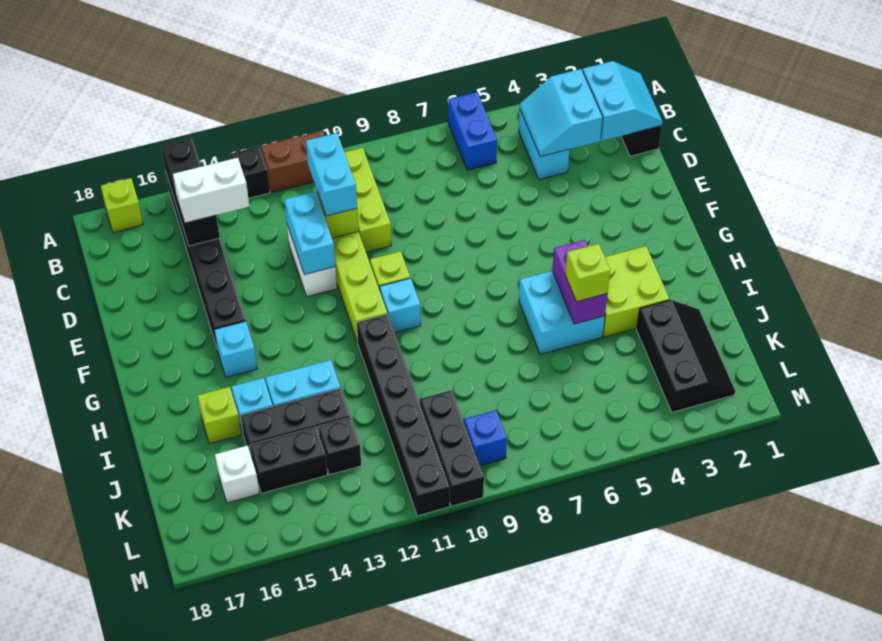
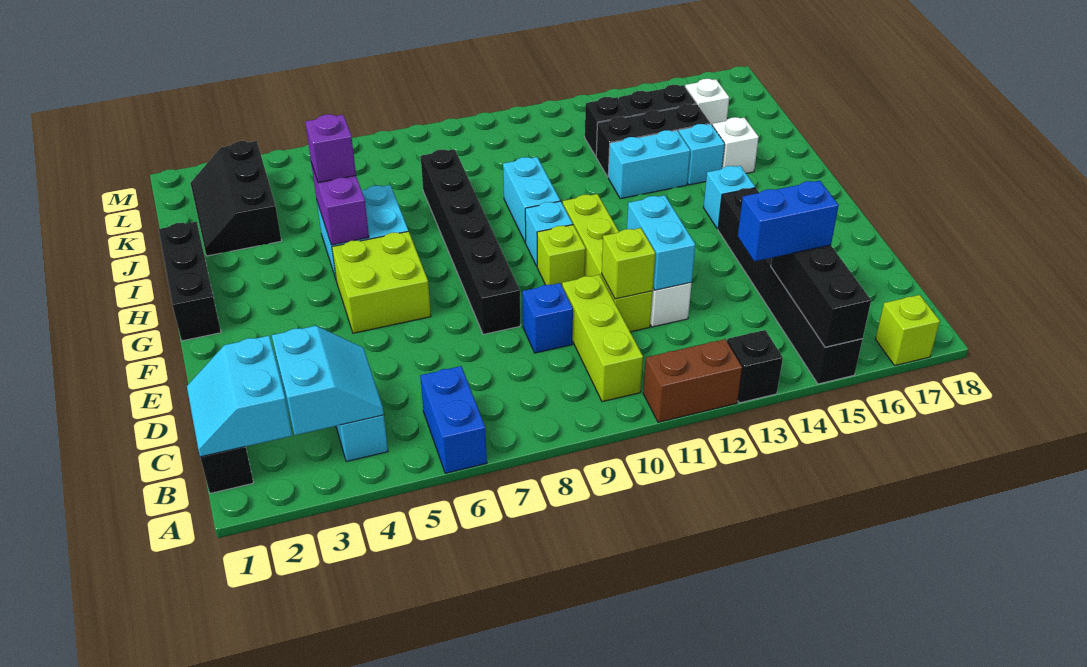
cyan brick C11:D11 level 3 -> cyan brick H10:I10 level 1
white brick C14:C15 level 3 -> blue brick C14:C15 level 3
lime brick H3:I4 level 1 -> lime brick F5:G6 level 1
black brick H11:M11 level 1 -> black brick E8:J8 level 1
lime brick I5 level 3 -> purple brick I5 level 3
lime brick I16 level 1 -> white brick I16 level 1
black brick K10:M10 level 1 -> black brick G1:I1 level 1
blue brick L9 level 1 -> blue brick D9 level 1

